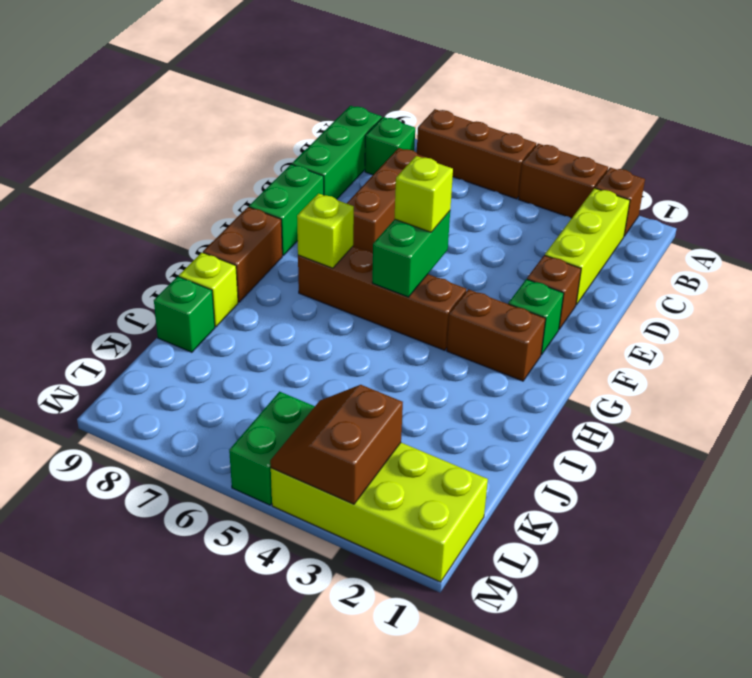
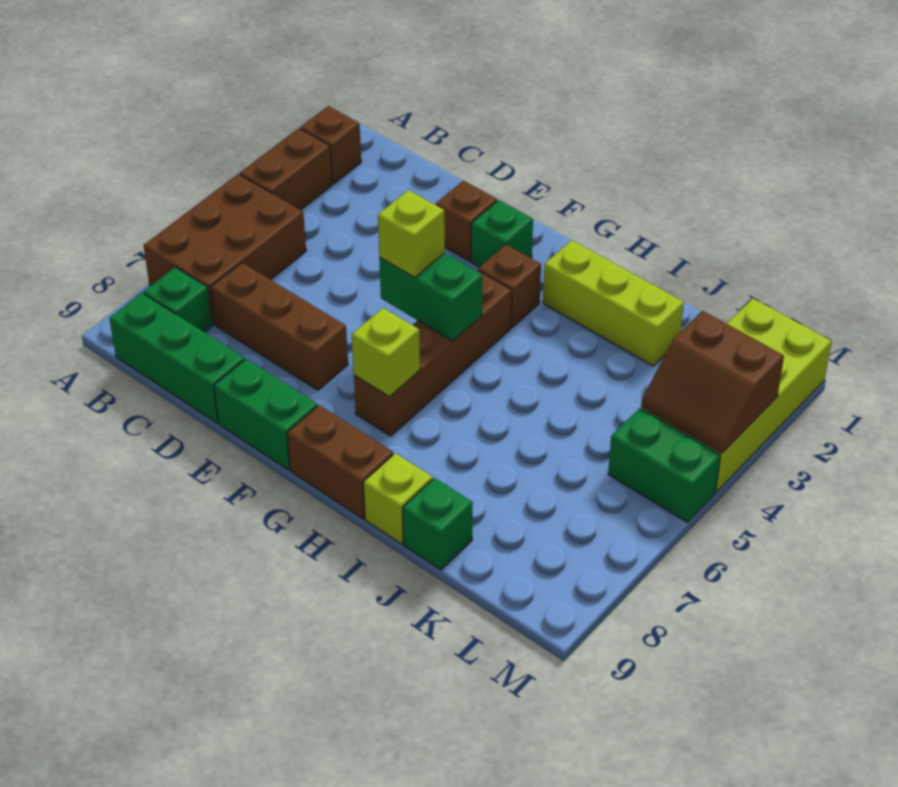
brown brick A5:A7 level 1 -> brown brick A5:B7 level 1
lime brick B2:D2 level 1 -> lime brick H2:J2 level 1
brown brick G2:G3 level 1 -> brown brick G3 level 1

